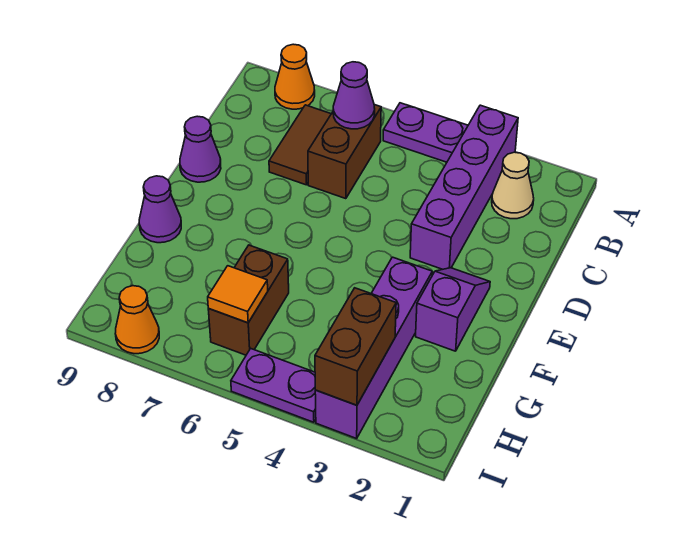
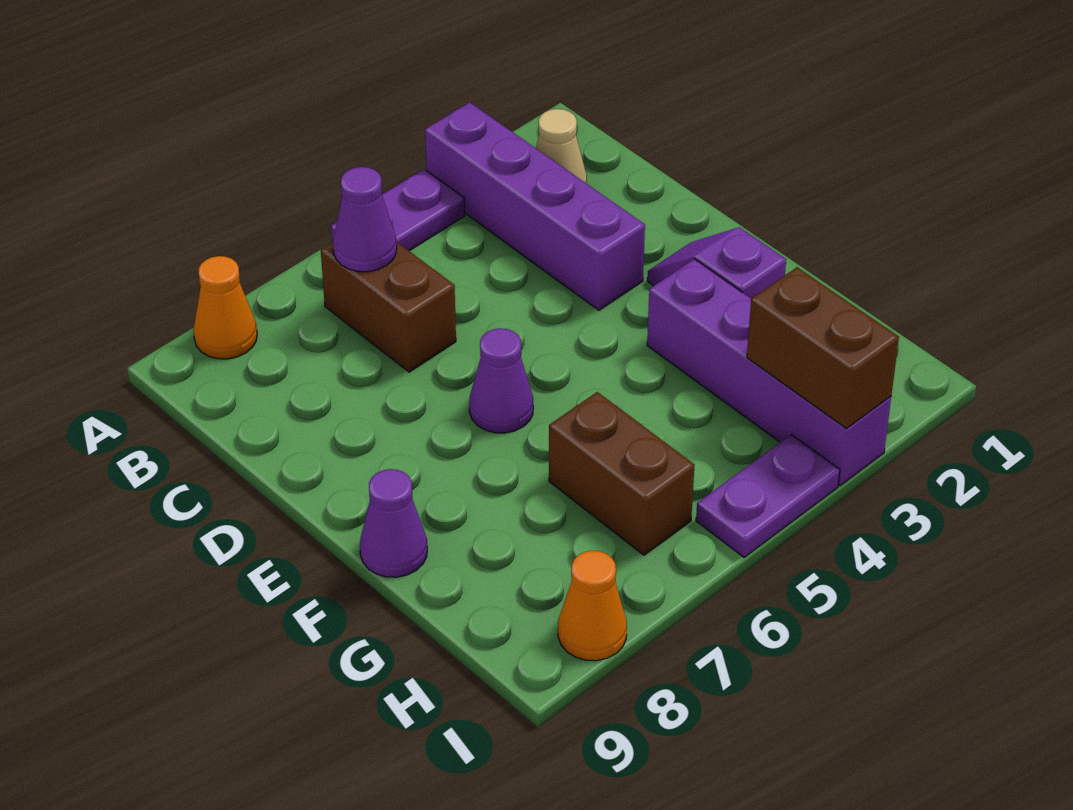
brown tile B7:C7 level 1 -> none
purple cone D9 level 1 -> purple cone E6 level 1
orange tile H6 level 2 -> none

